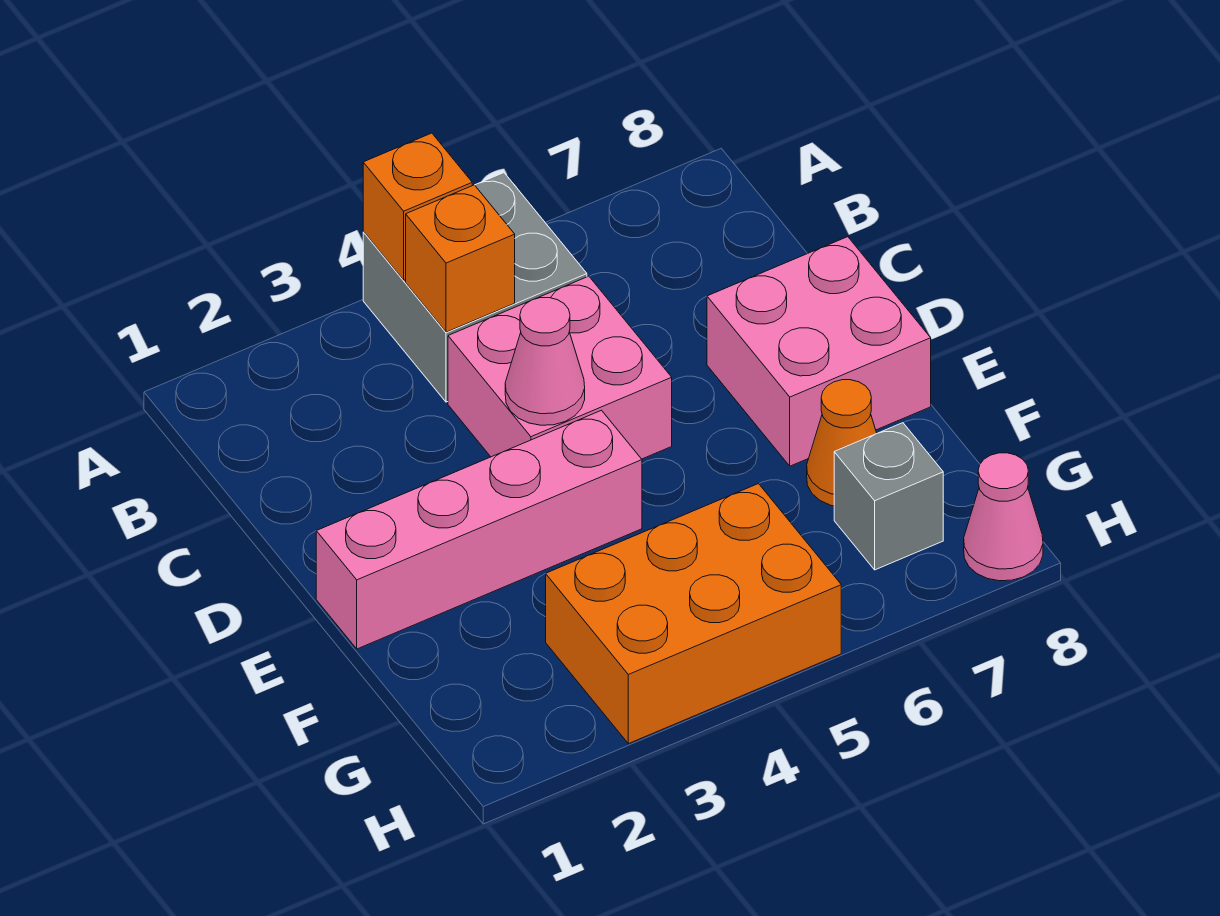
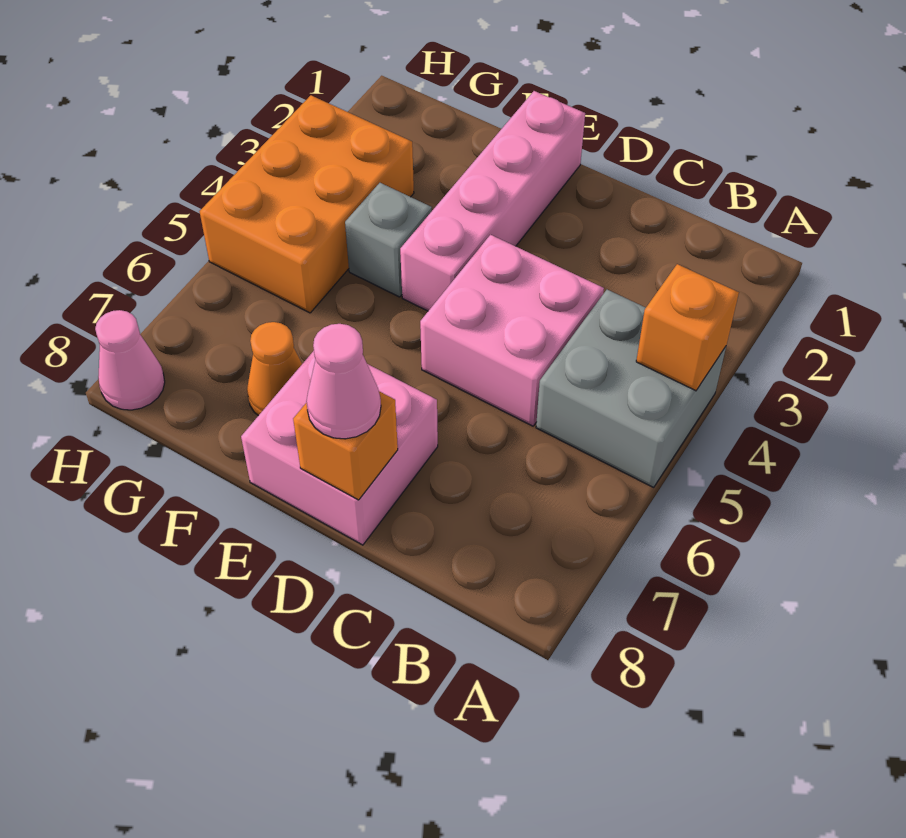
orange brick B4 level 2 -> orange brick D8 level 2
pink cone D4 level 2 -> pink cone D8 level 3
grey brick G7 level 1 -> grey brick F4 level 1

